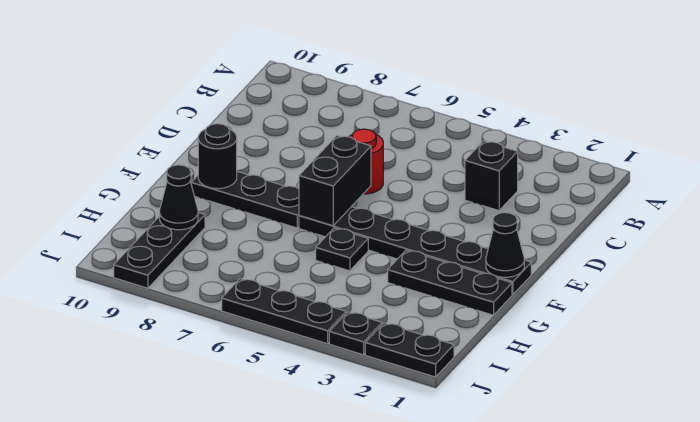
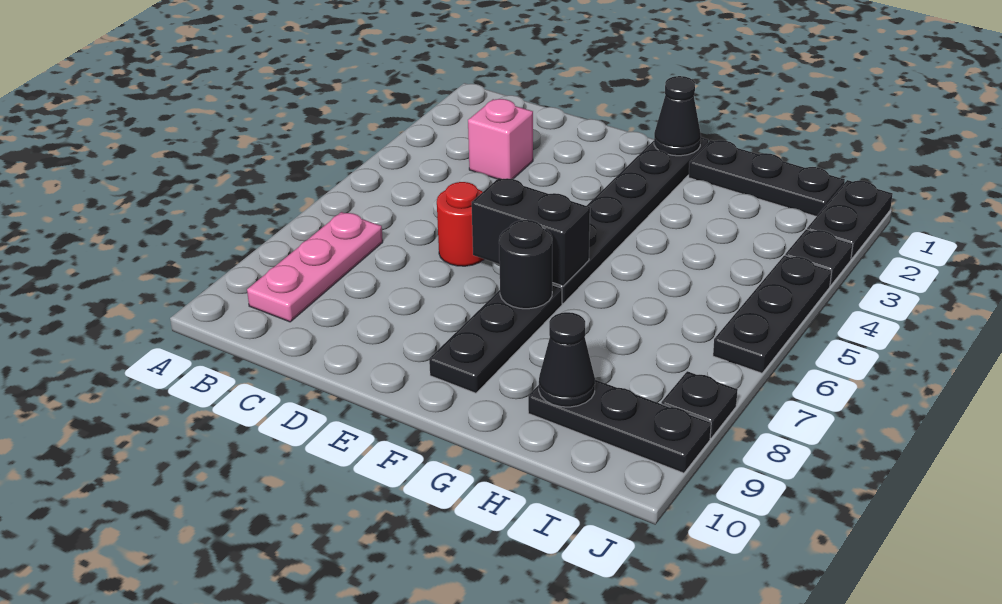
none -> pink plate B7:B9 level 1
black brick C3 level 1 -> pink brick C3 level 1
black round brick F9 level 2 -> black round brick F7 level 2
black plate G1:G3 level 1 -> black plate G1:I1 level 1
black plate G5 level 1 -> black plate J8 level 1

